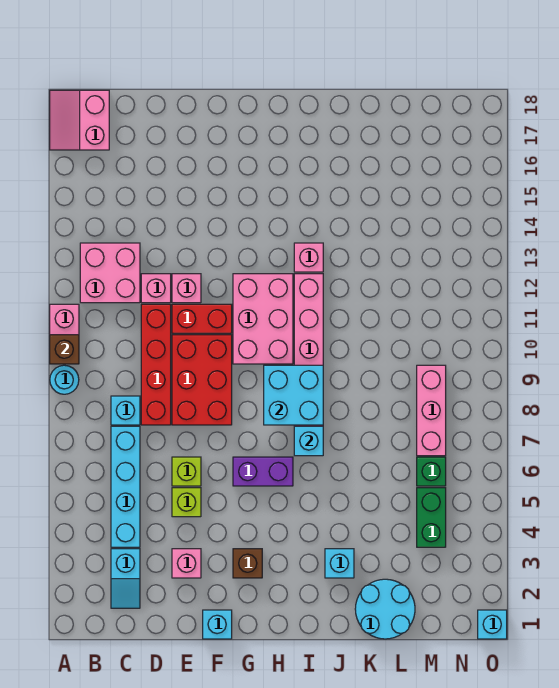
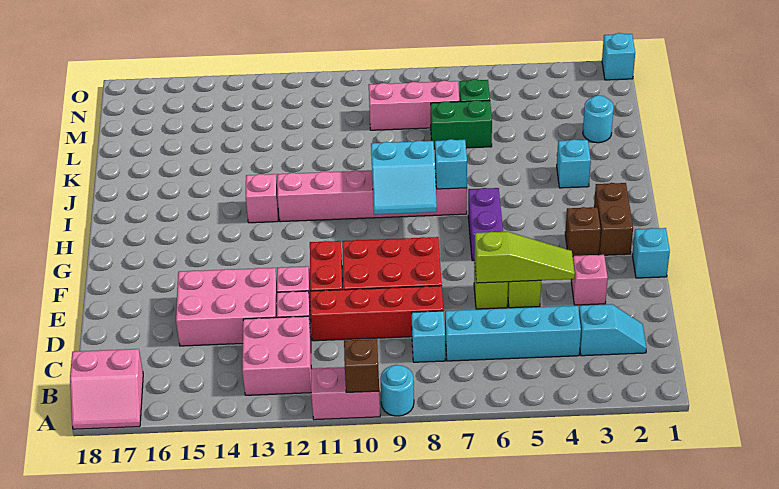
none -> lime slope E4:E6 level 2 top 6
none -> brown brick G2:H2 level 1
pink brick G10:H12 level 1 -> pink brick D13:E15 level 1
cyan brick H8:I9 level 2 -> cyan slope H8:I9 level 2 top I
cyan round brick K1:L2 level 1 -> cyan round brick L2 level 1
green brick M4:M5 level 1 -> green brick L6:L7 level 1

